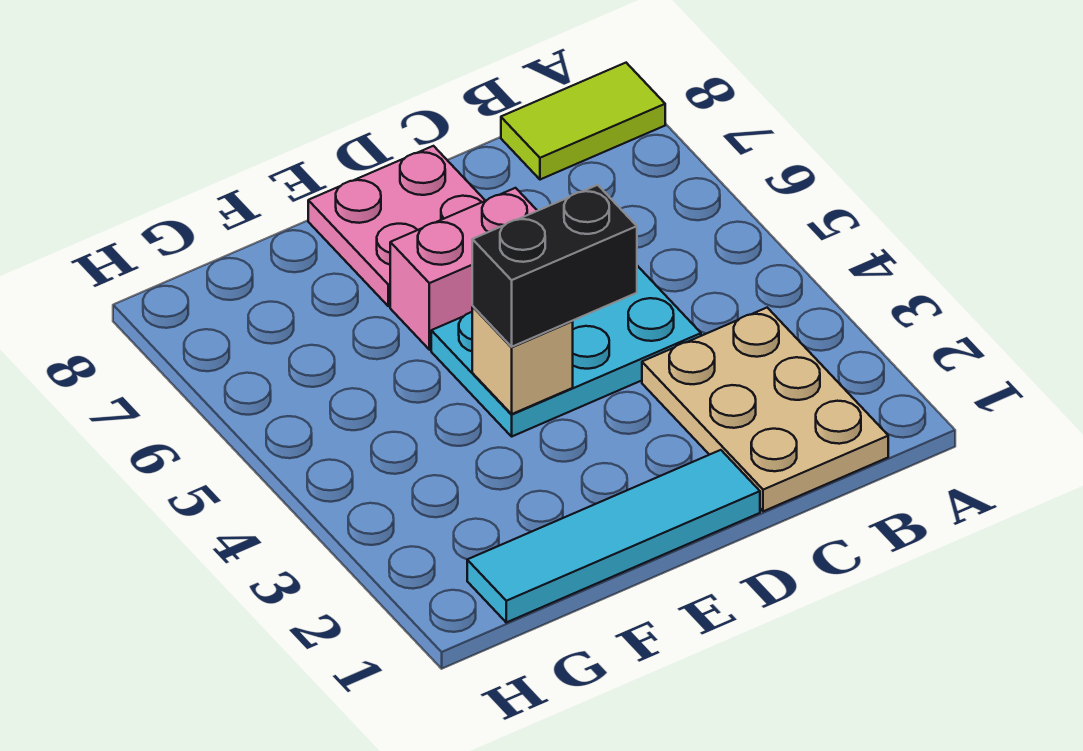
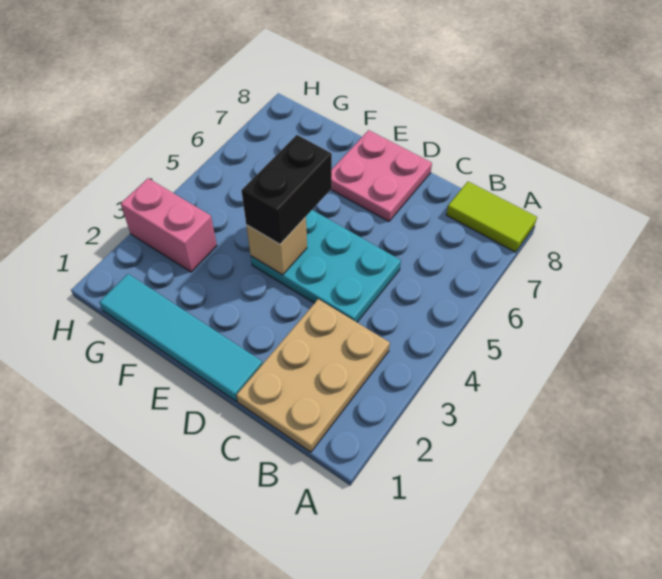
black brick D4:E4 level 3 -> black brick E4:E5 level 3
pink brick D6:E6 level 1 -> pink brick G3:H3 level 1

